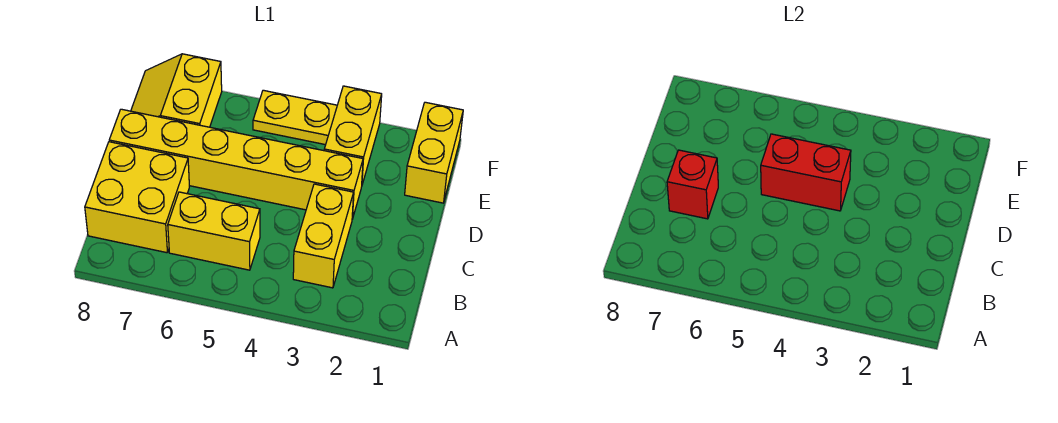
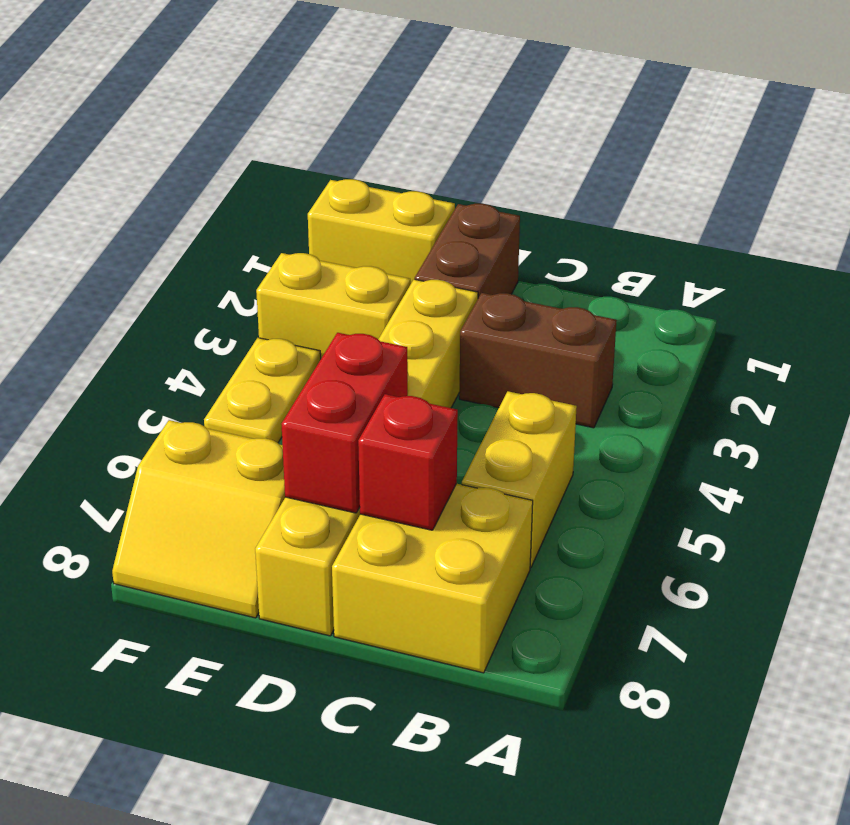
yellow brick B3:C3 level 1 -> brown brick B3:C3 level 1
none -> brown brick D1:D2 level 1
red brick D4:D5 level 2 -> red brick D6:D7 level 2

